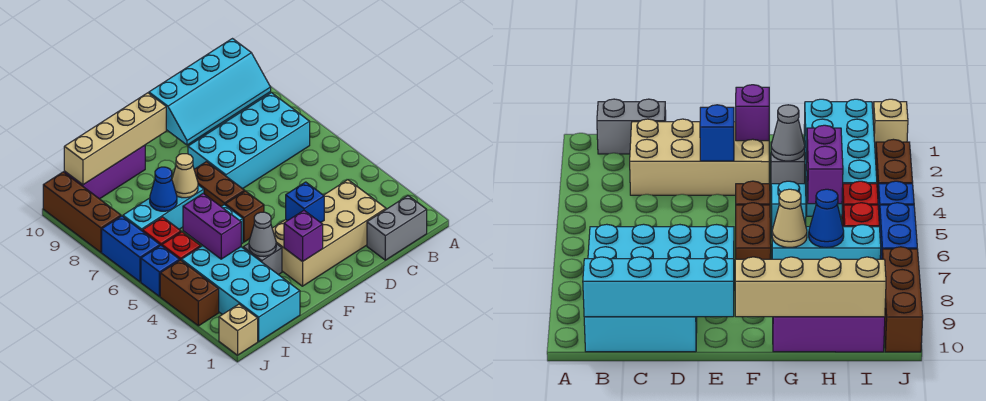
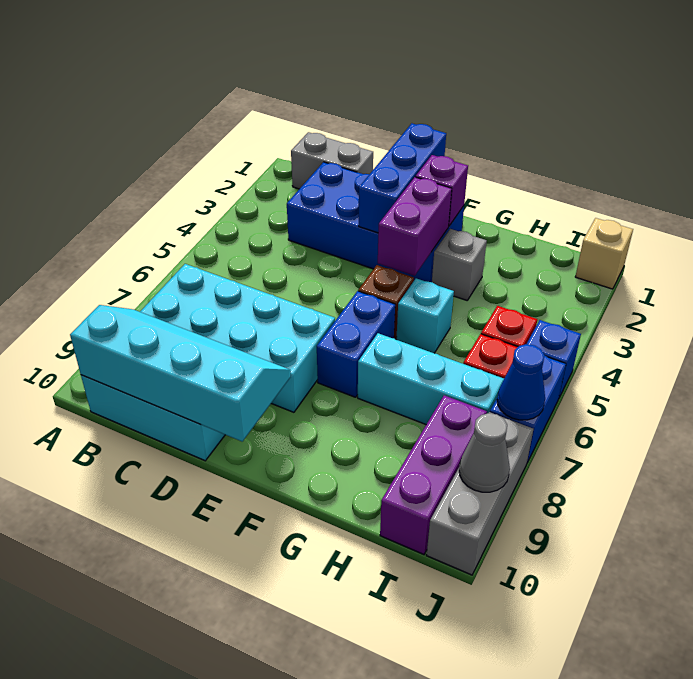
tan brick C2:F3 level 1 -> blue brick C2:F3 level 1
blue brick E3 level 2 -> blue brick E1:E3 level 2
brown brick F6:F7 level 1 -> blue brick F6:F7 level 1
tan brick F10:I10 level 2 -> none
grey cone G3 level 2 -> grey cone J9 level 2
tan cone G7 level 2 -> none
purple brick G10:I10 level 1 -> purple brick I8:I10 level 1
cyan brick H1:I4 level 1 -> none
purple brick H4:H5 level 2 -> purple brick F3:F4 level 2
blue cone H7 level 2 -> blue cone J7 level 2
brown brick J3:J4 level 1 -> none
brown brick J8:J10 level 1 -> grey brick J8:J10 level 1

